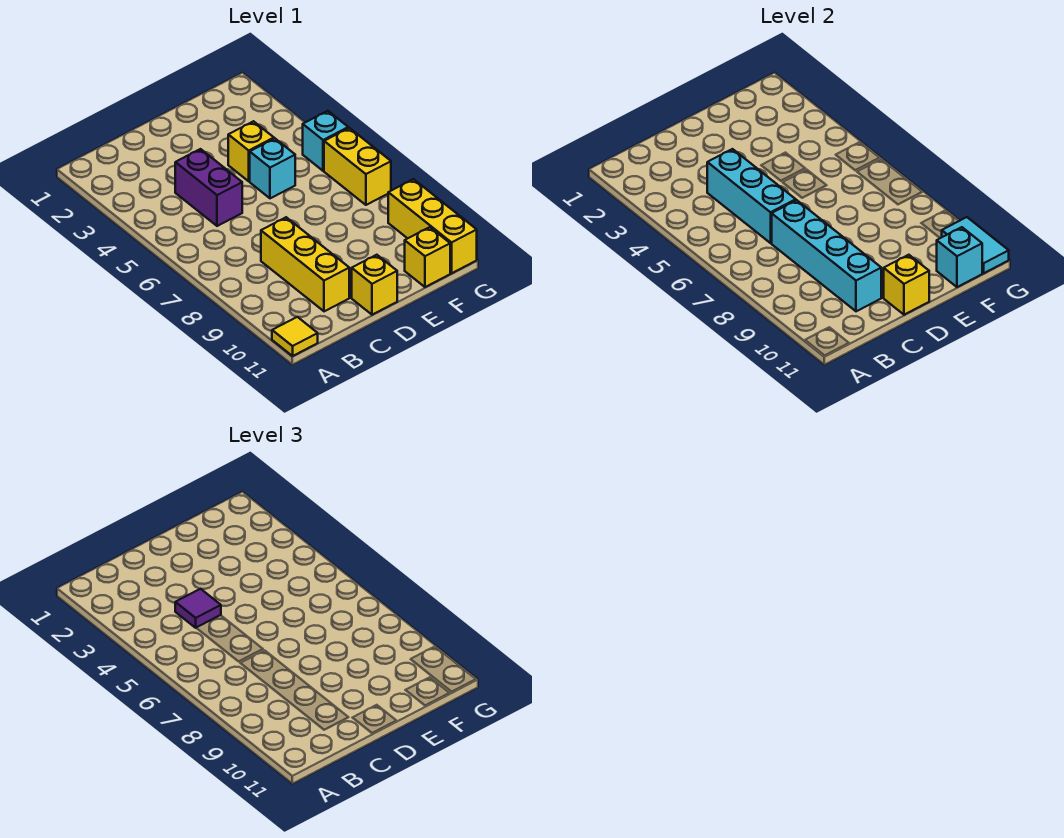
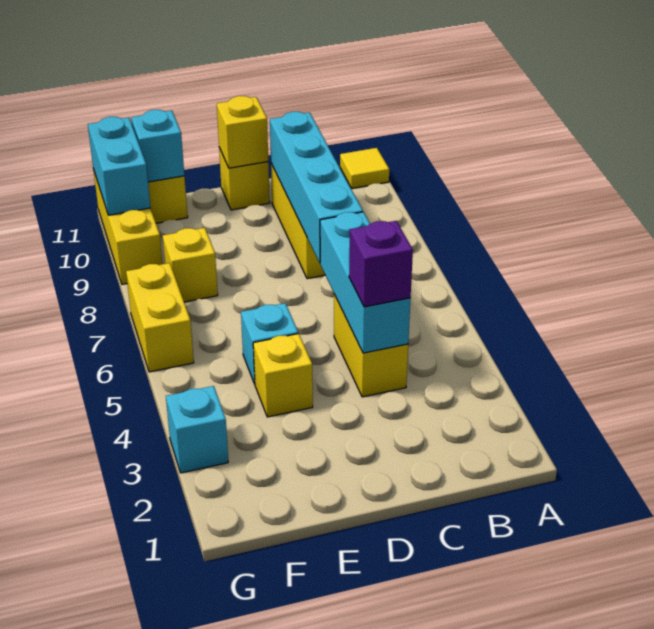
purple brick C4:C5 level 1 -> yellow brick C4:C5 level 1
purple tile C4 level 3 -> purple brick C4 level 3
none -> yellow brick F8 level 1
cyan brick G5 level 1 -> cyan brick G3 level 1
cyan tile G10:G11 level 2 -> cyan brick G10:G11 level 2

